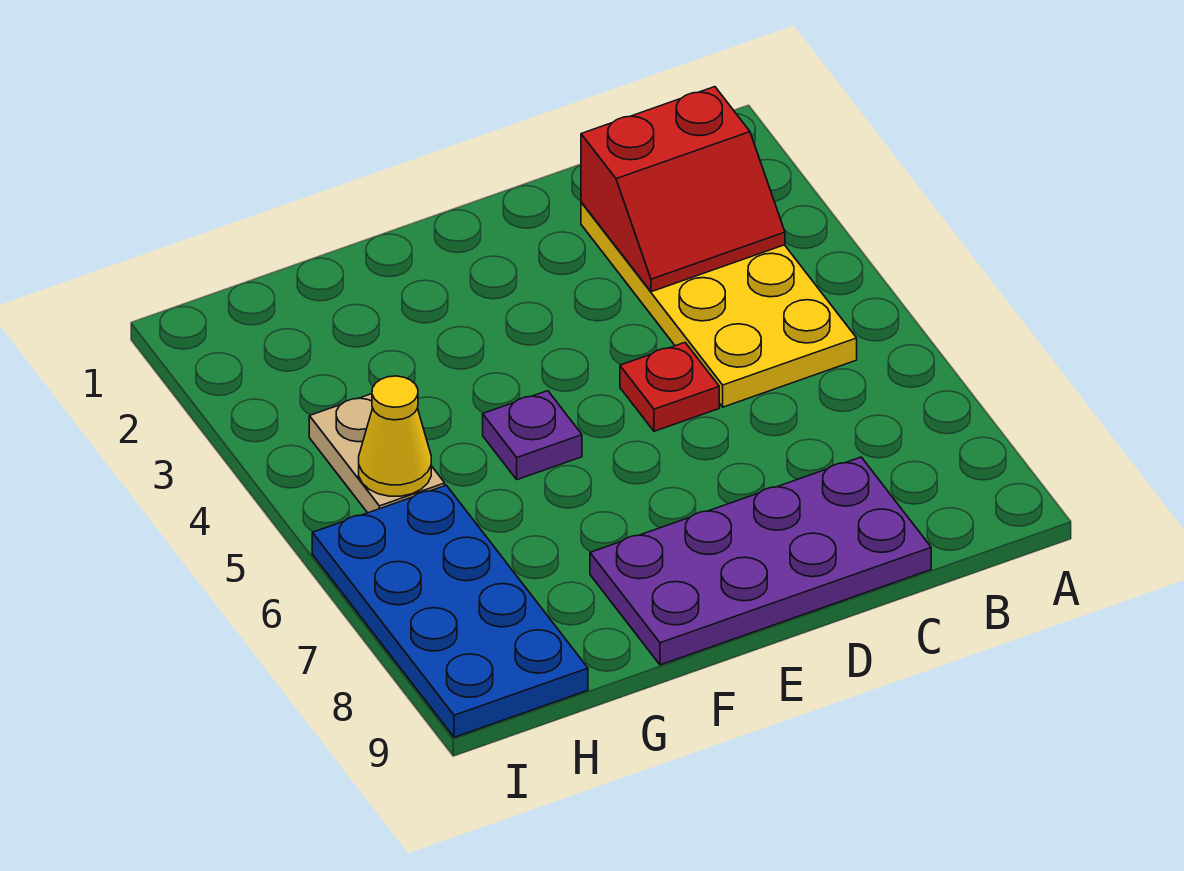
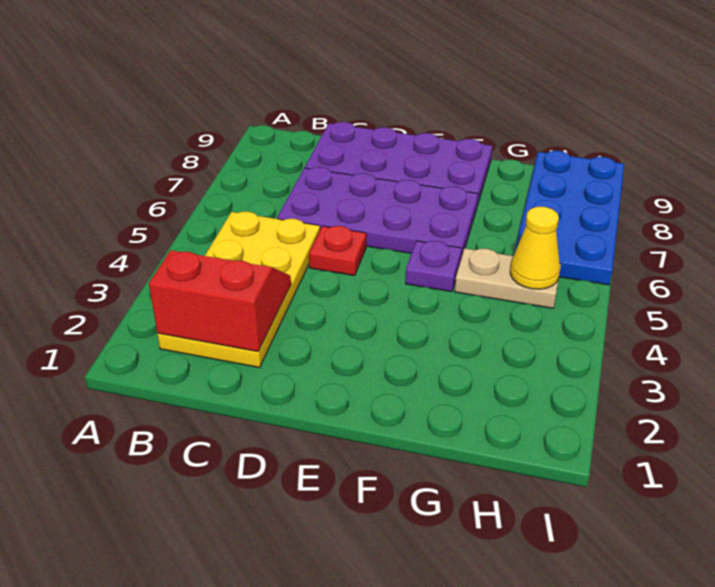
none -> purple plate C6:F7 level 1
tan plate H4:H5 level 1 -> tan plate G5:H5 level 1

